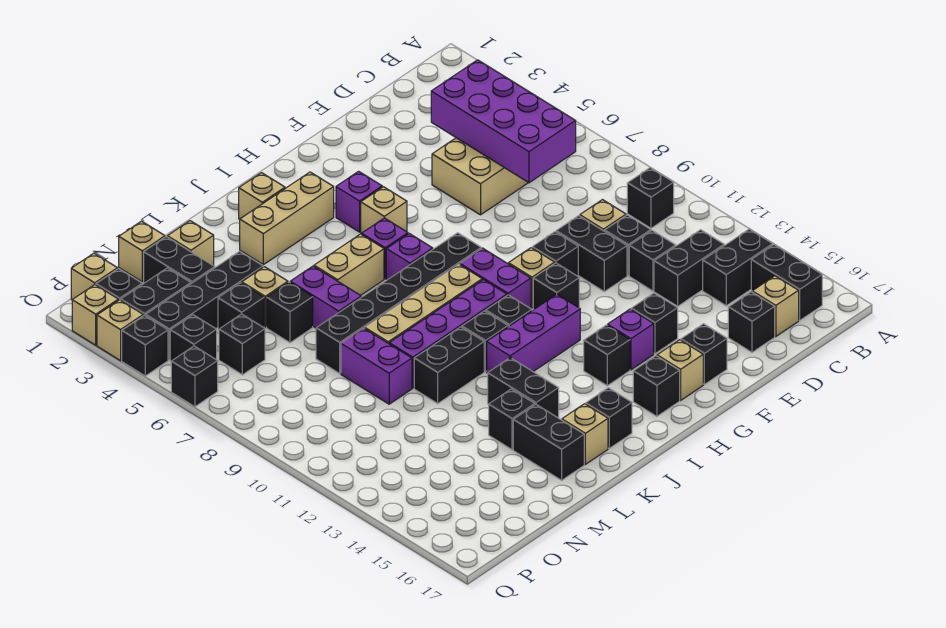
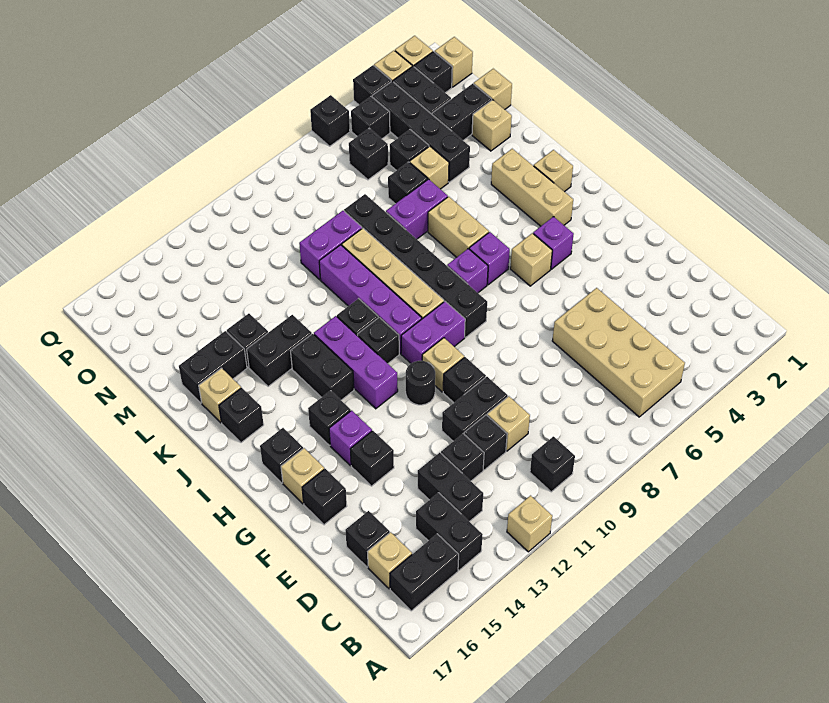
none -> tan brick A12 level 1
purple brick C4:D7 level 2 -> none
black brick G11 level 1 -> black round brick G11 level 1
black brick K11:L11 level 1 -> black brick I13:J13 level 1

